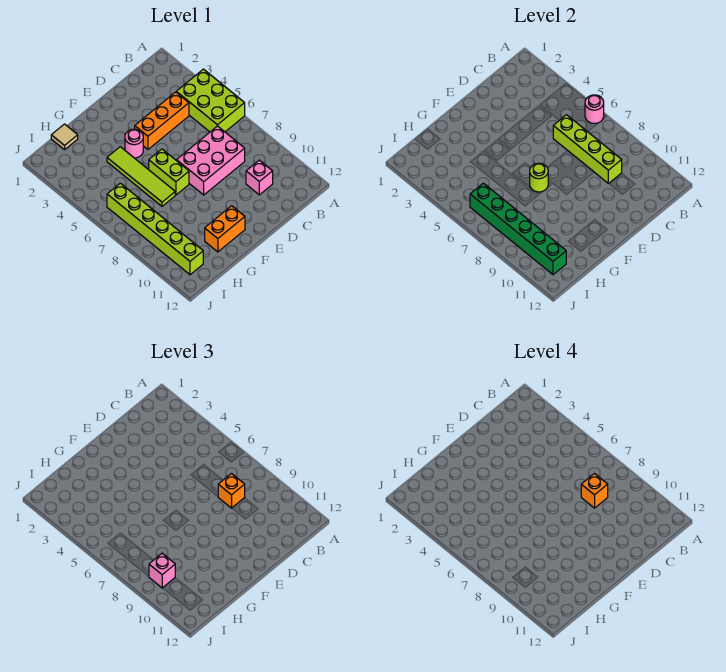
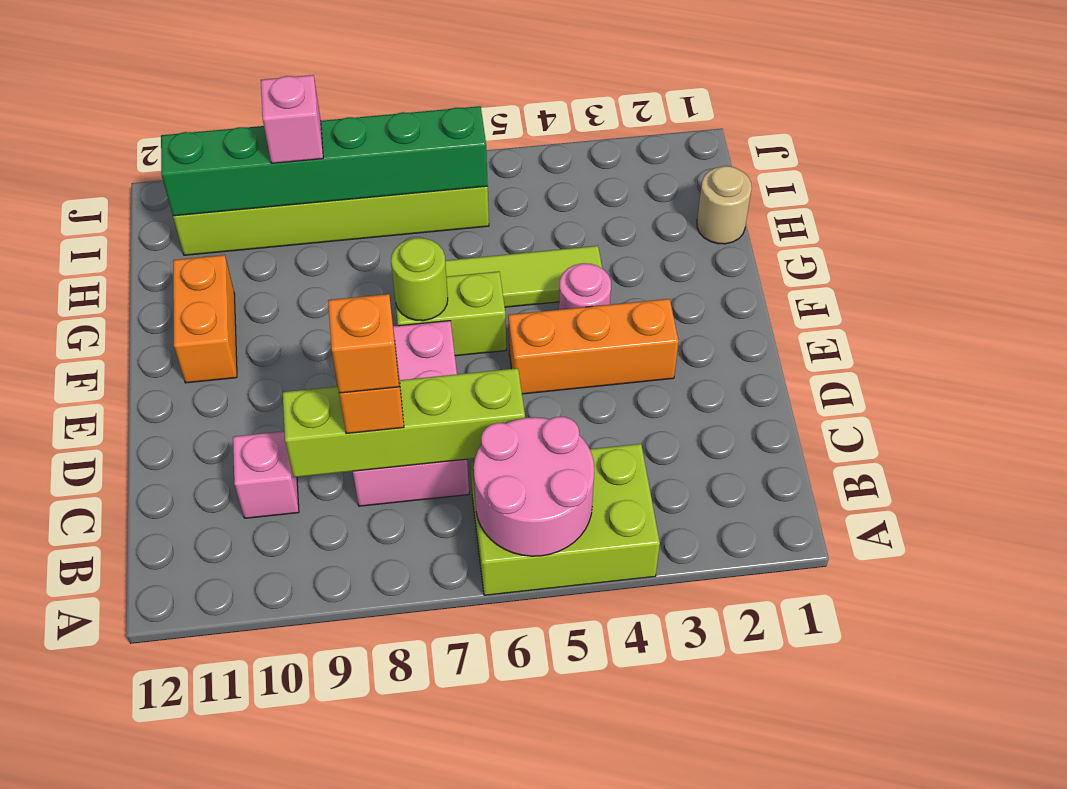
pink round brick A6 level 2 -> pink round brick A5:B6 level 2
orange brick C4:E4 level 1 -> orange brick E3:E5 level 1
tan tile H1 level 1 -> tan round brick H1 level 1

